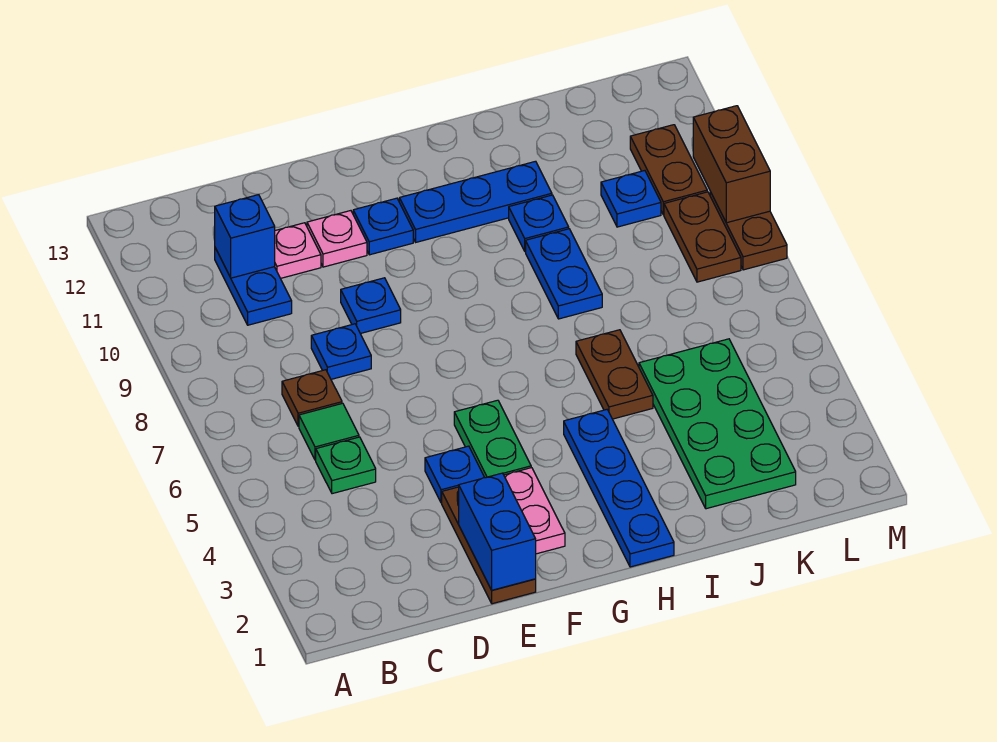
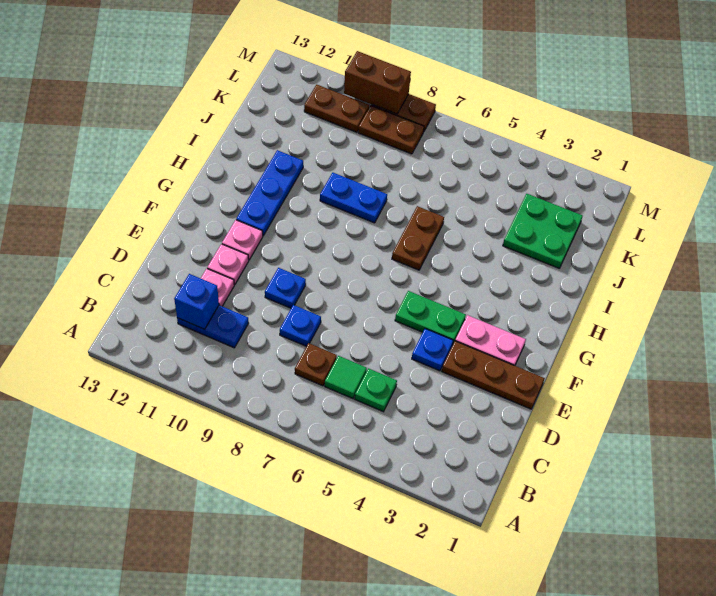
blue brick E1:E2 level 2 -> none
blue plate F11 level 1 -> pink plate F11 level 1
blue plate H1:H4 level 1 -> none
brown plate I5:I6 level 1 -> brown plate H6:I6 level 1
blue plate I10 level 1 -> none
green plate J2:K5 level 1 -> green plate J2:K3 level 1
blue plate K10 level 1 -> none

